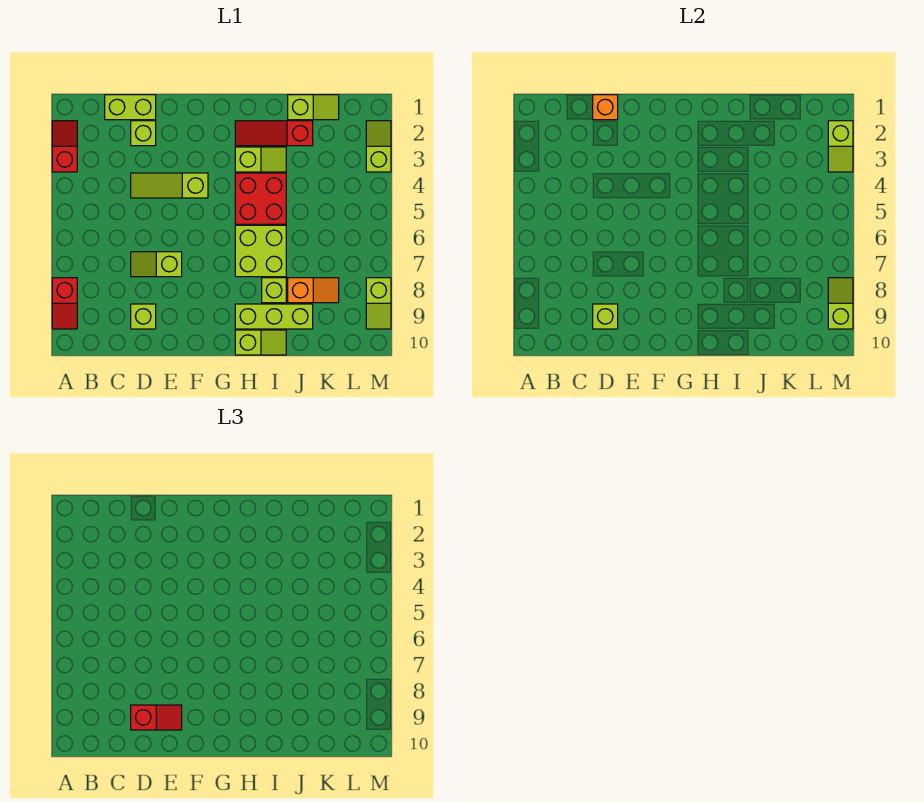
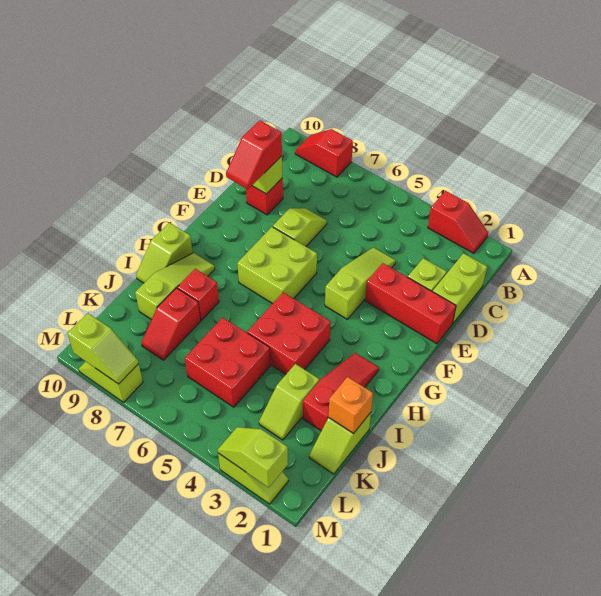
orange brick D1 level 2 -> orange brick J1 level 2
lime brick D9 level 1 -> red brick D9 level 1
none -> red brick E1:E3 level 1
lime slope H3:I3 level 1 top H -> lime slope J3:K3 level 1 top J
lime brick H6:I7 level 1 -> lime brick F6:G7 level 1
lime brick H9:J9 level 1 -> lime slope H9:J9 level 1 top J
lime brick I8 level 1 -> red brick I8 level 1
none -> red brick J5:K6 level 1
orange slope J8:K8 level 1 top J -> red slope J8:K8 level 1 top J

